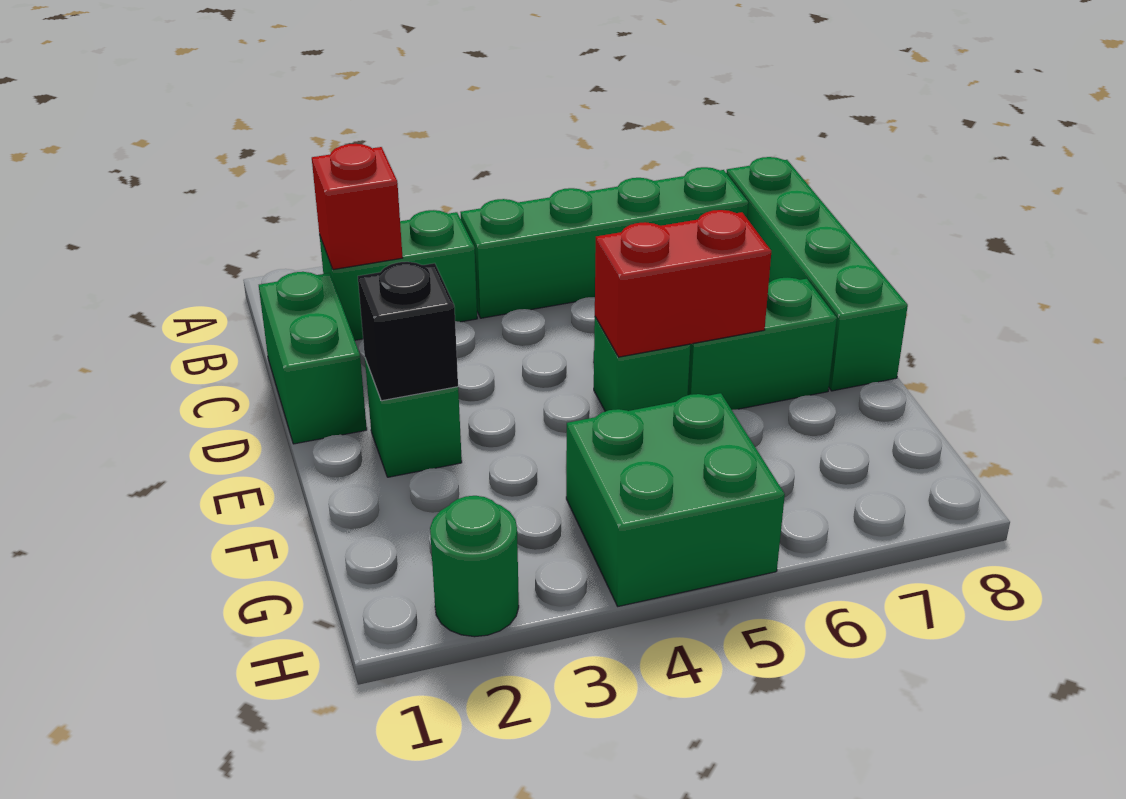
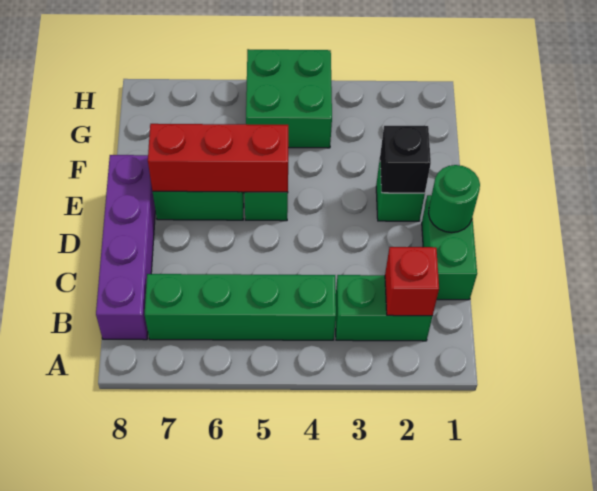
green brick B8:E8 level 1 -> purple brick B8:E8 level 1
red brick E5:E6 level 2 -> red brick E5:E7 level 2
green round brick H2 level 1 -> green round brick D1 level 2

